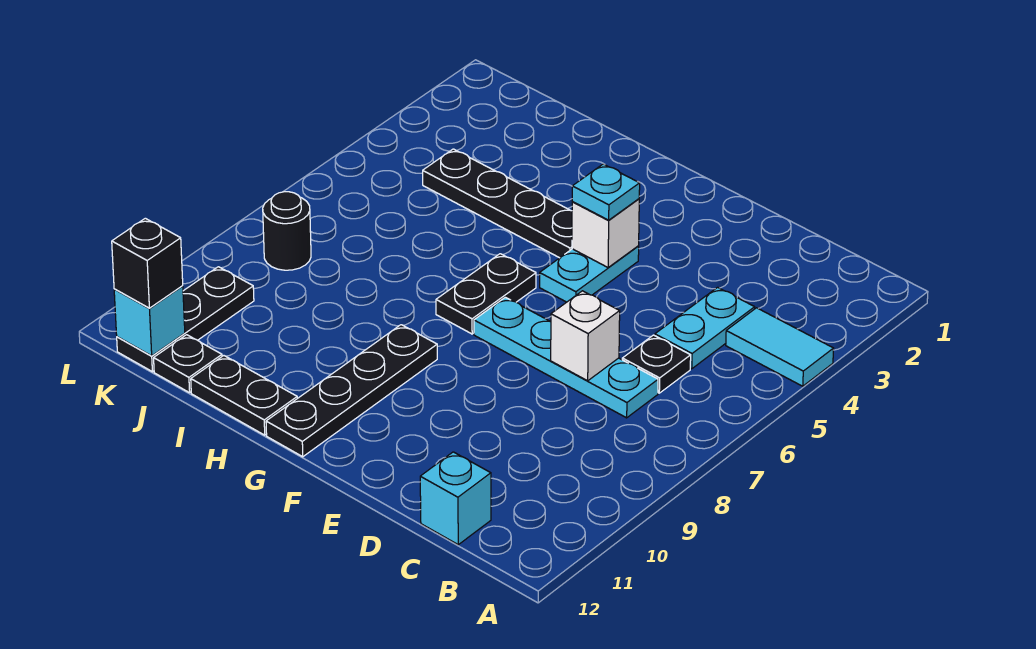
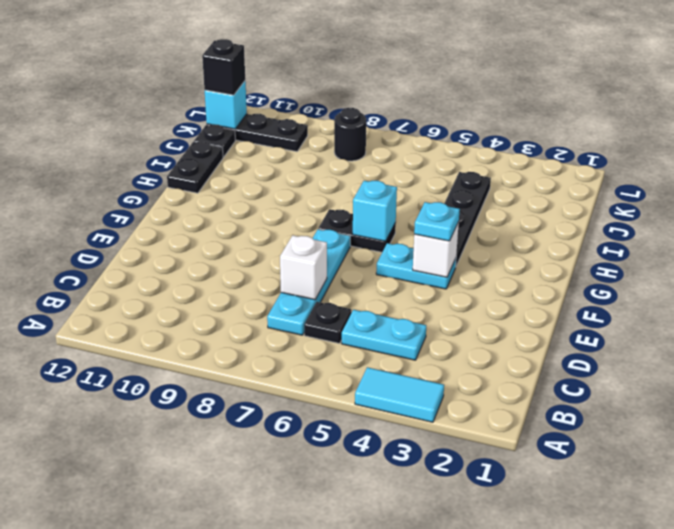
cyan tile A4:B4 level 1 -> cyan tile A3:A4 level 1
cyan brick C12 level 1 -> cyan brick G6 level 2
black plate G9:G12 level 1 -> none

